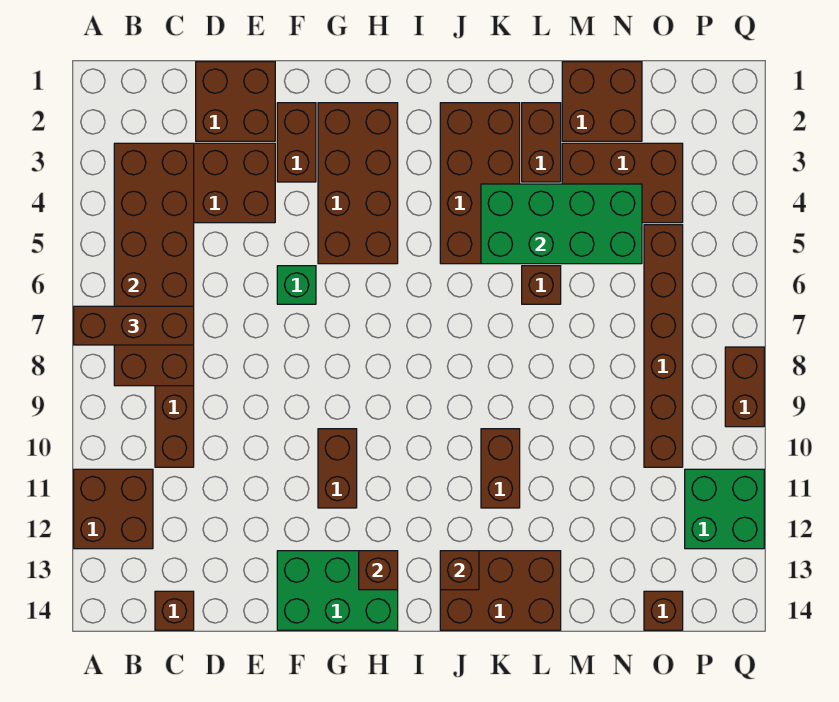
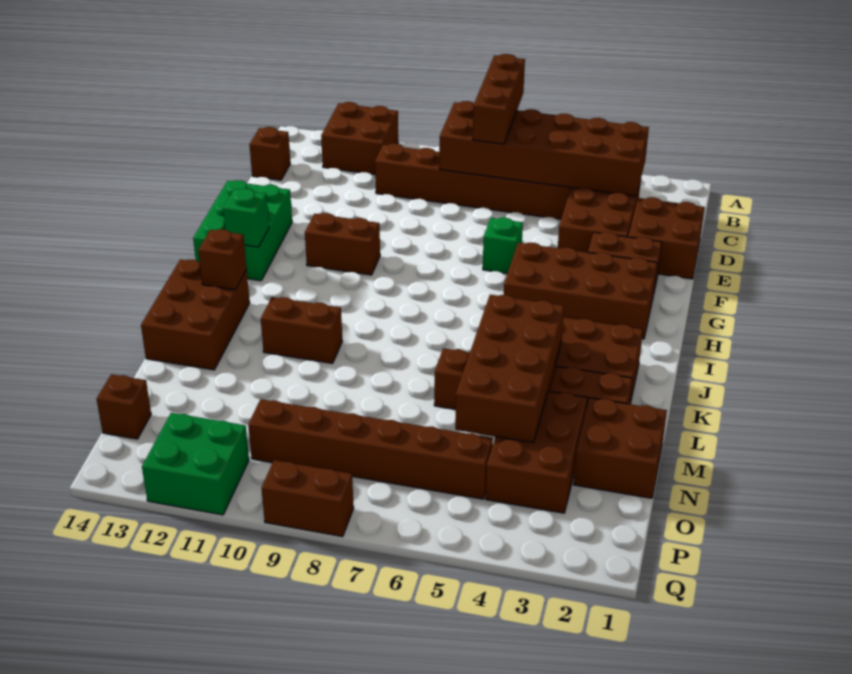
brown brick H13 level 2 -> green brick H13 level 2
green brick K4:N5 level 2 -> brown brick K4:N5 level 2

